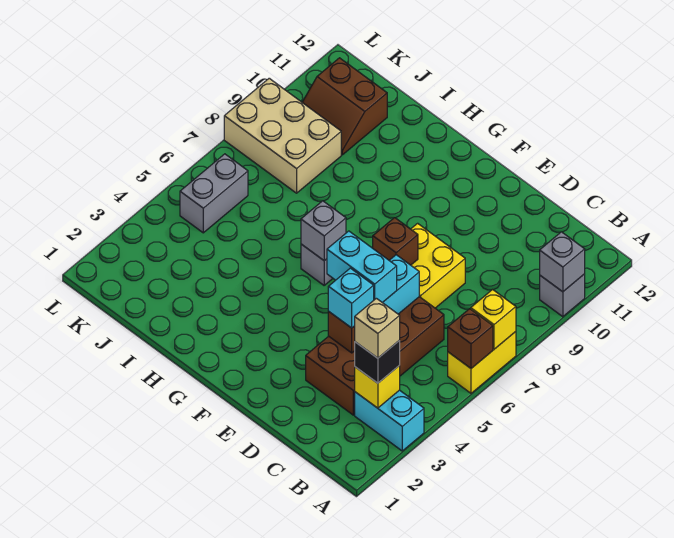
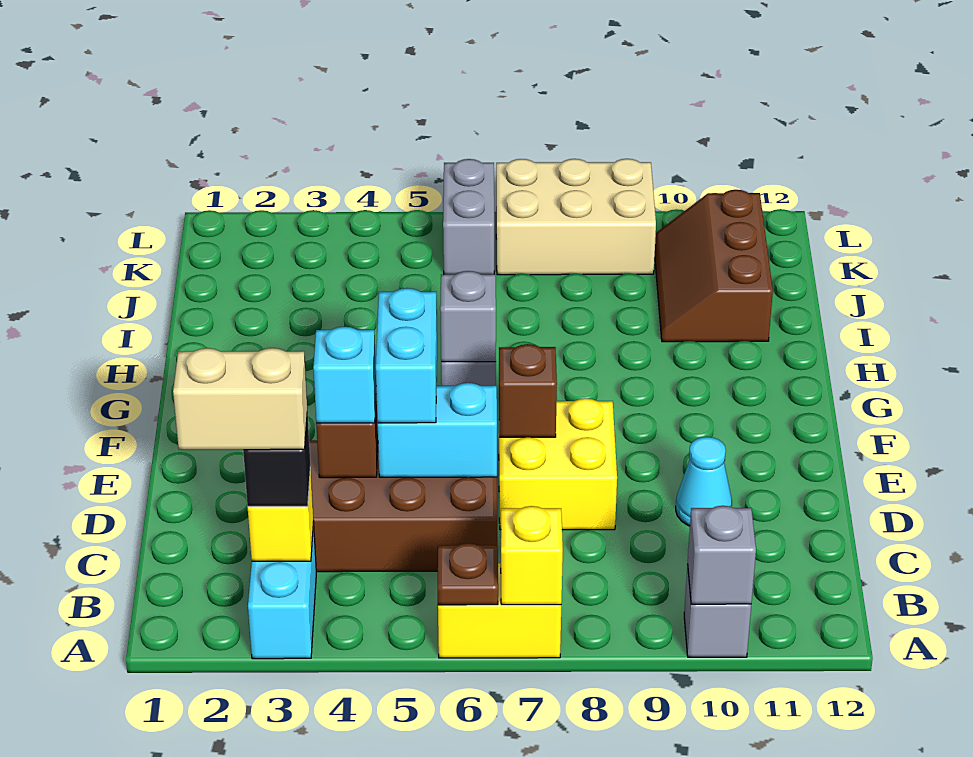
brown brick A6 level 2 -> brown plate A6 level 2
tan brick B3 level 4 -> tan brick B2:B3 level 4
none -> cyan cone D10 level 1
tan brick J8:L9 level 1 -> tan brick K7:L9 level 1
brown slope J10:K11 level 1 top 11 -> brown slope I10:K11 level 1 top 11
grey brick K5:K6 level 1 -> grey brick K6:L6 level 1

